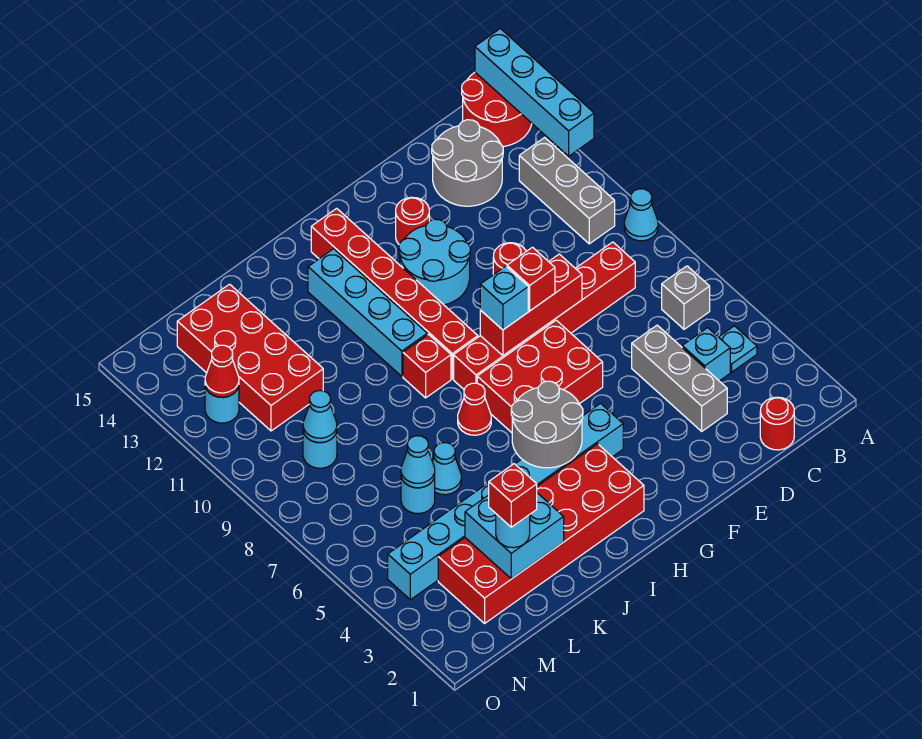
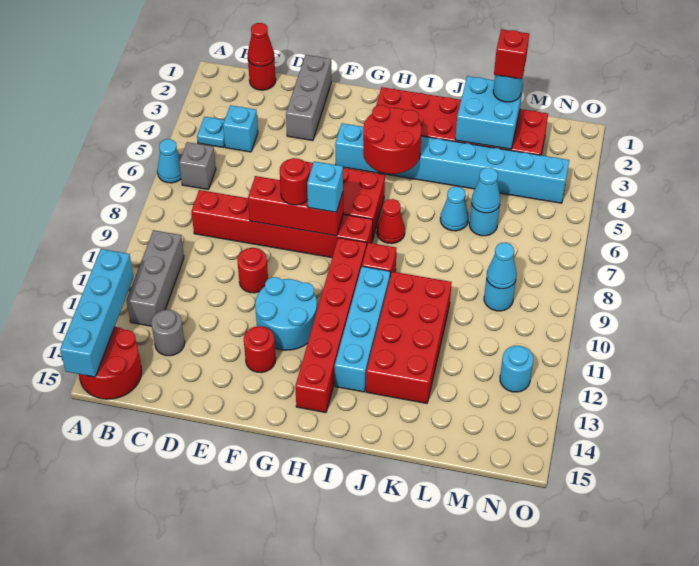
cyan cone A9 level 1 -> cyan cone A6 level 1
grey round brick C13:D14 level 1 -> grey round brick C13 level 1
grey brick D3:D5 level 1 -> grey brick E1:E3 level 1
red brick F8 level 3 -> red round brick F8 level 3
grey round brick H4:I5 level 2 -> red round brick H4:I5 level 2
red brick L11:M14 level 1 -> red brick J10:K13 level 1
red cone N12 level 2 -> red cone C1 level 2

